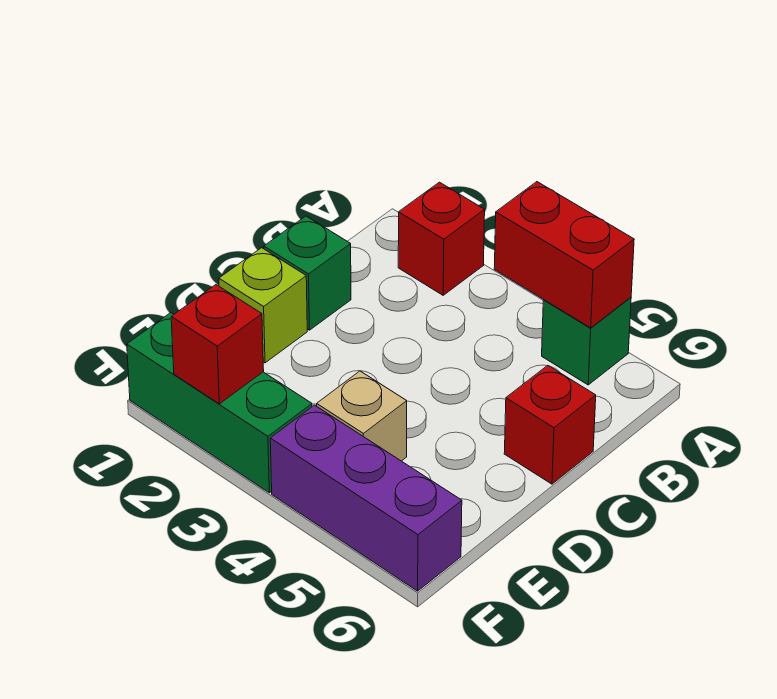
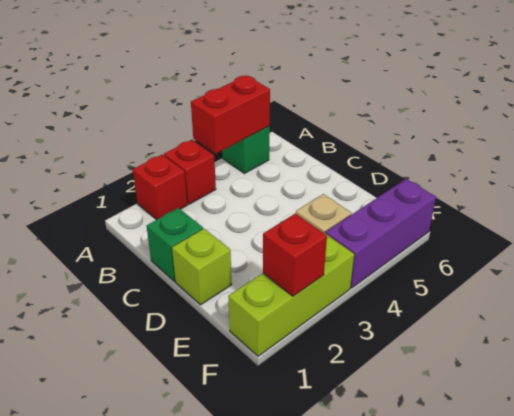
red brick C6 level 1 -> red brick A3 level 1
green brick F1:F3 level 1 -> lime brick F1:F3 level 1

